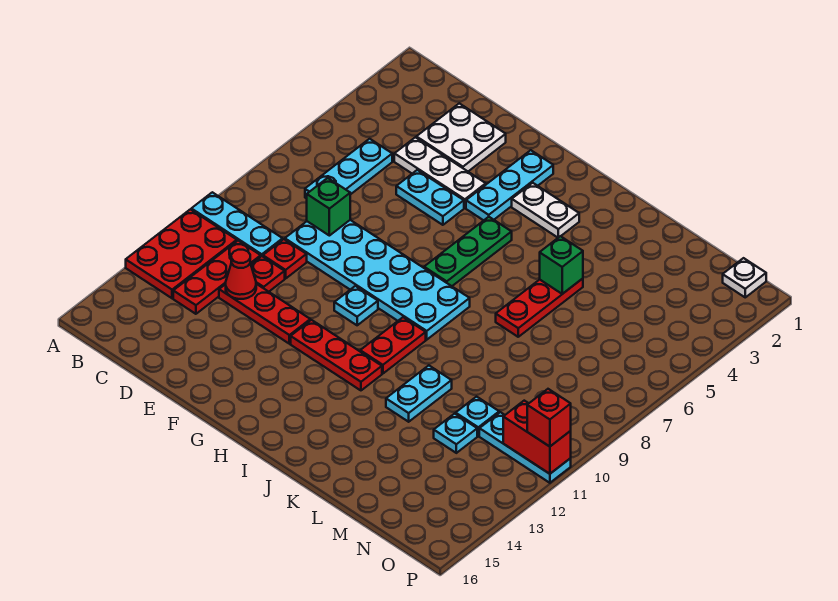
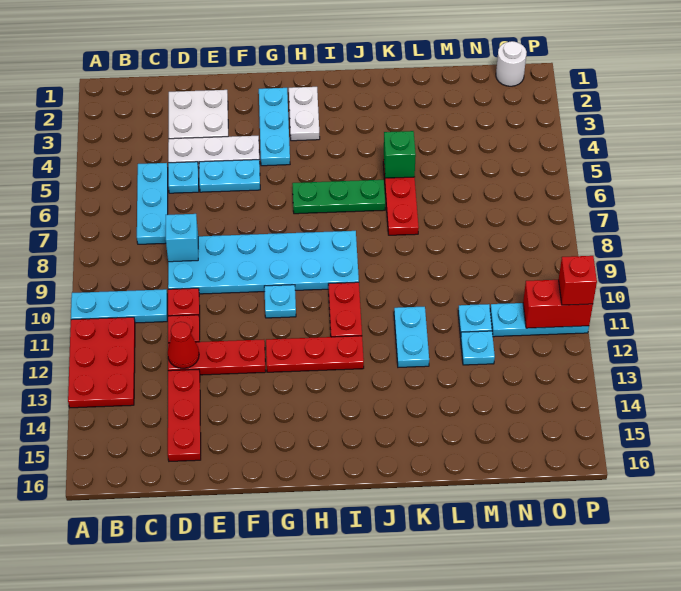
red plate C11:C13 level 1 -> red plate D13:D15 level 1
none -> cyan plate D5 level 1
green brick D8 level 2 -> cyan brick D8 level 2
white plate H3:I3 level 1 -> white plate H2:H3 level 1
green plate H5:H7 level 1 -> green plate H6:J6 level 1
white plate O1 level 1 -> white round brick O1 level 1

